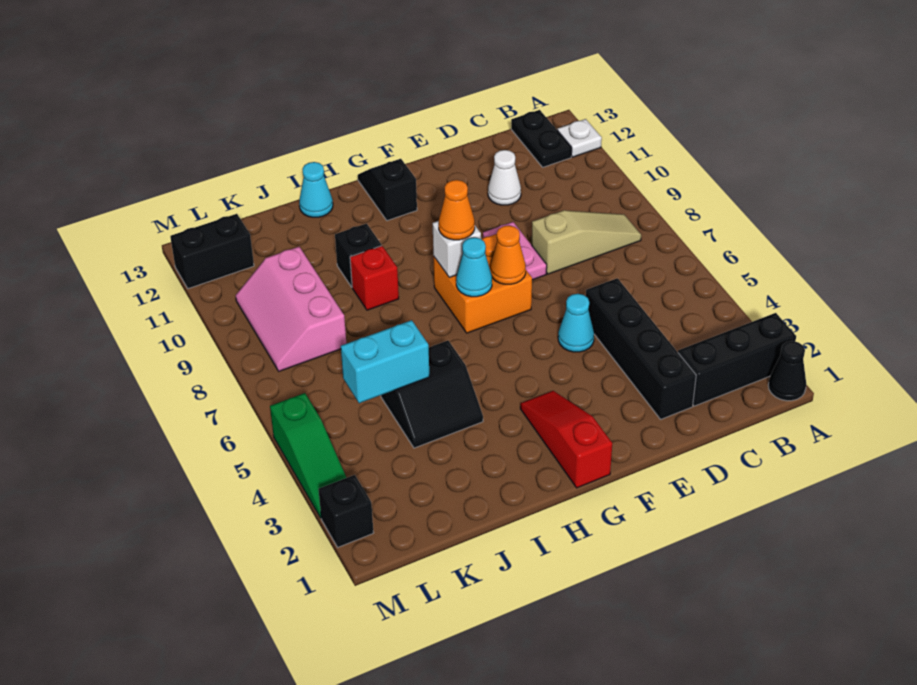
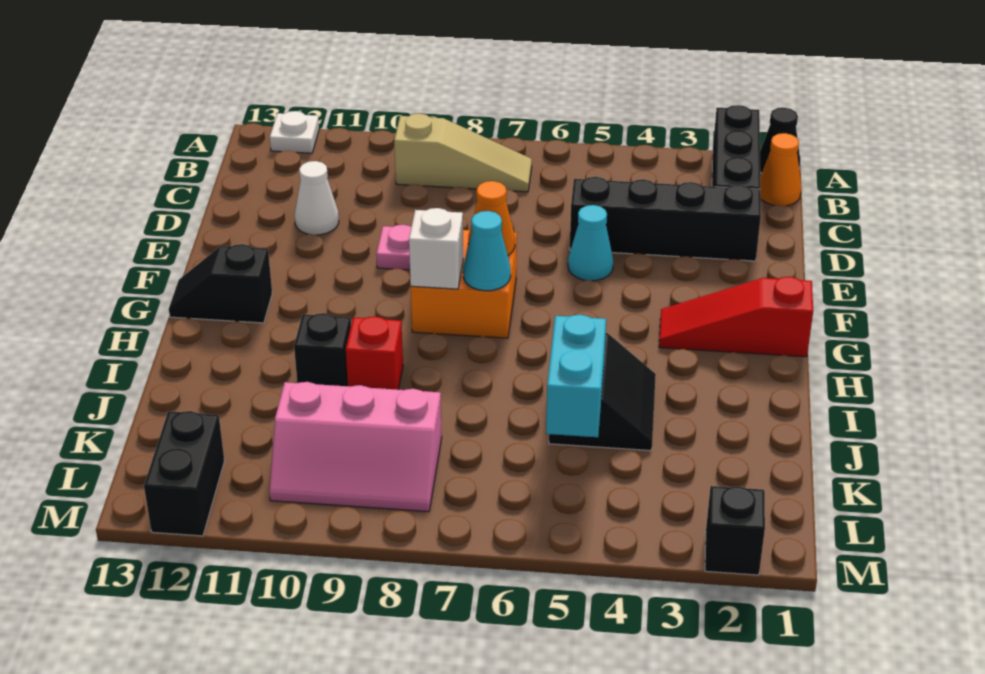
tan slope B8:D8 level 1 top D -> tan slope B7:B9 level 1 top 9
black plate B12:B13 level 1 -> none
orange cone G8 level 3 -> orange cone B1 level 1
cyan cone I13 level 1 -> none
green slope M3:M5 level 1 top 5 -> none

